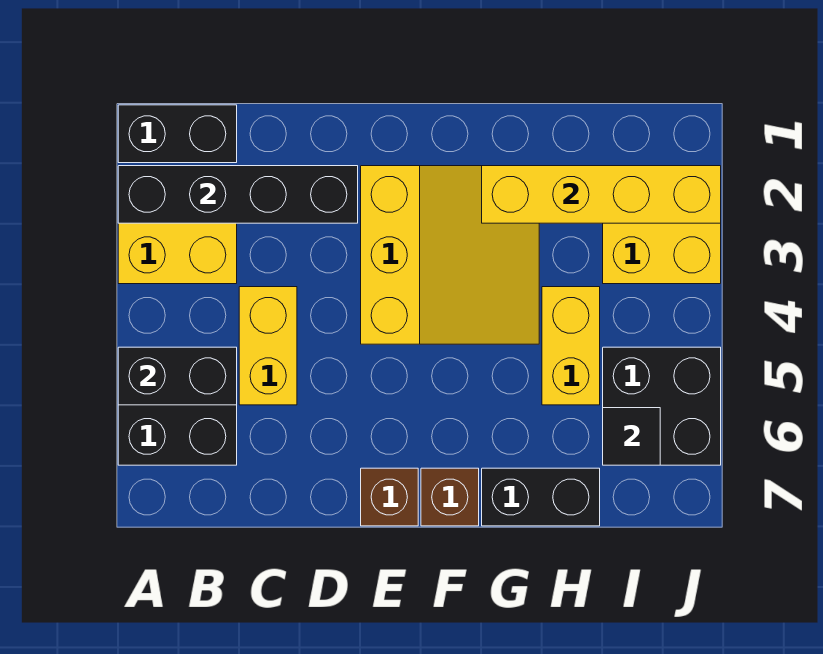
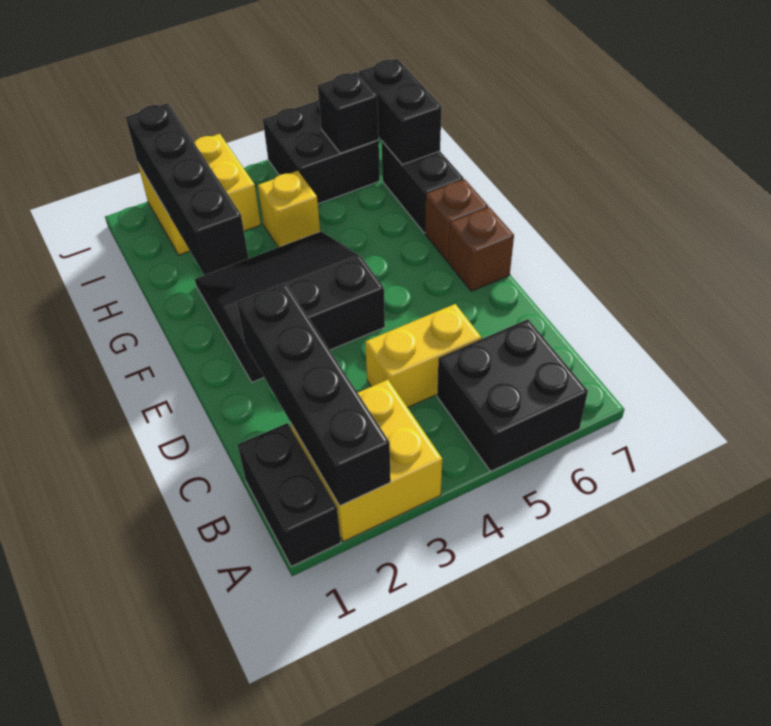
black brick A5:B5 level 2 -> black brick H7:I7 level 2
yellow slope E2:G4 level 1 top E -> black slope E2:G4 level 1 top E
yellow brick G2:J2 level 2 -> black brick G2:J2 level 2
yellow brick H4:H5 level 1 -> yellow brick H4 level 1
black tile I6 level 2 -> black brick I6 level 2

